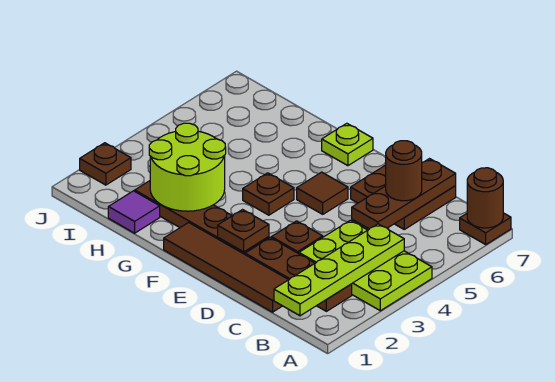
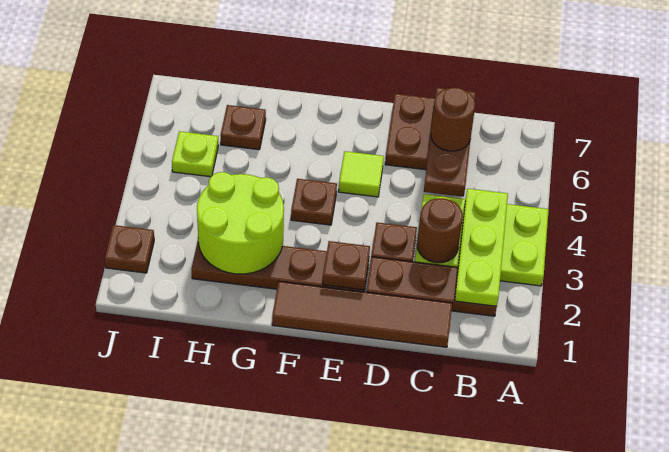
brown plate A7 level 1 -> brown plate H6 level 1
brown round brick A7 level 2 -> brown round brick C3 level 2
lime plate B1:B4 level 2 -> lime plate B2:B4 level 2
brown tile E5 level 1 -> lime tile E5 level 1
lime plate F7 level 1 -> lime plate I5 level 1
purple tile H1 level 1 -> none

